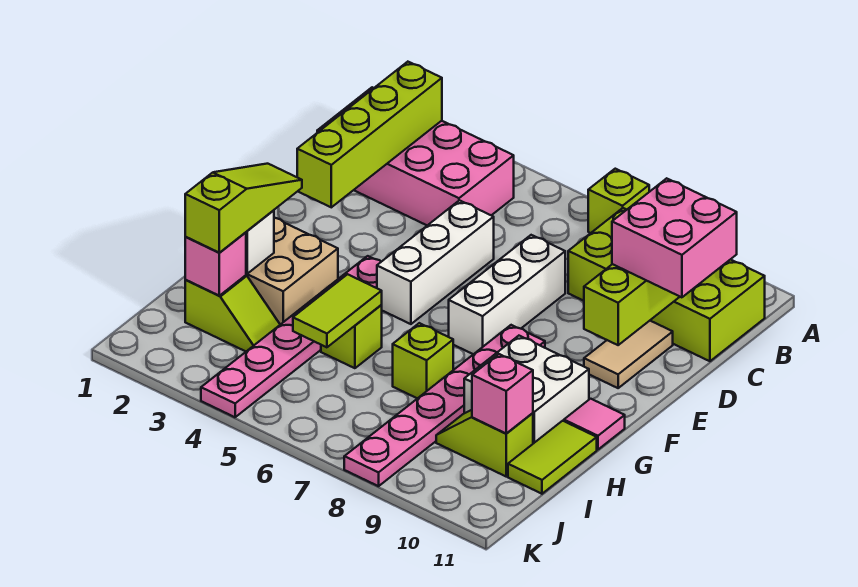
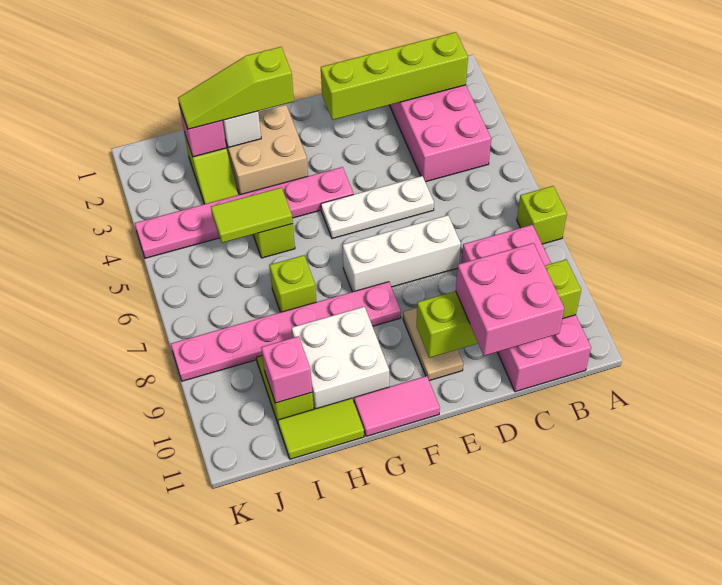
lime brick B8:C11 level 1 -> pink brick B8:C11 level 1
white brick D5:F5 level 1 -> white plate D5:F5 level 1
tan tile D10:E10 level 1 -> tan tile E9:E10 level 1
lime slope G2:I2 level 3 top I -> lime slope G2:I2 level 3 top G
pink tile G11 level 1 -> pink tile F11:G11 level 1

